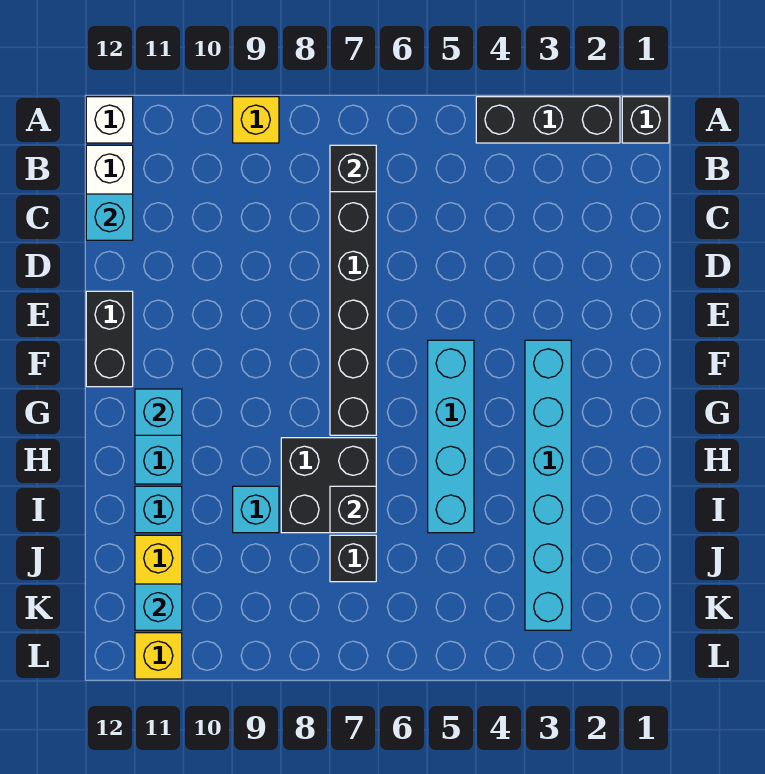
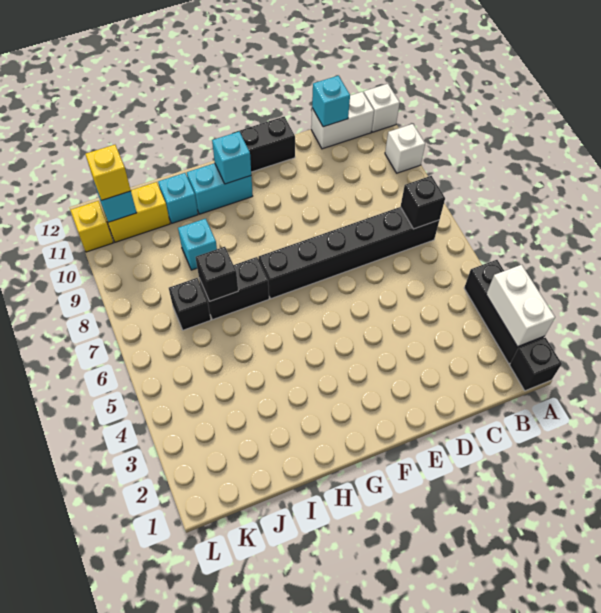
none -> white brick A2:A3 level 2
yellow brick A9 level 1 -> yellow brick K11 level 3
none -> white brick A10 level 1
cyan brick F3:K3 level 1 -> none
cyan brick F5:I5 level 1 -> none
black brick H7:I8 level 1 -> black brick H7:I7 level 1

